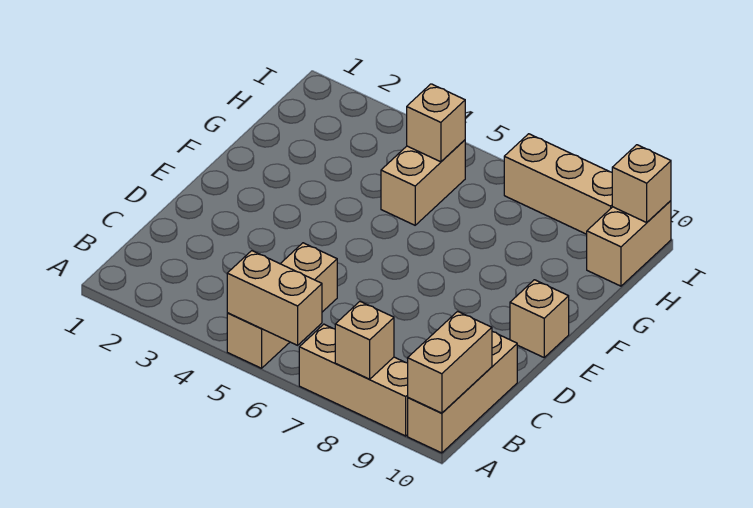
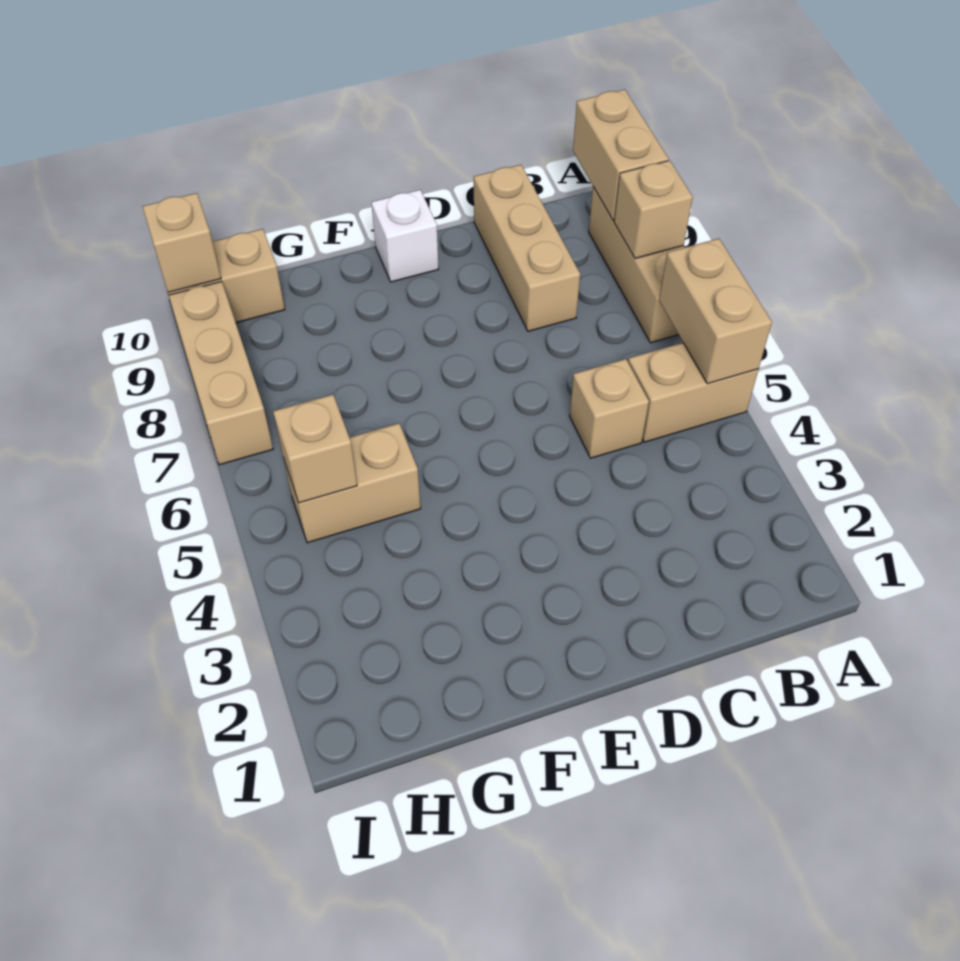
tan brick A10:C10 level 1 -> tan brick C8:C10 level 1
tan brick A10:B10 level 2 -> tan brick A9:A10 level 2
tan brick E10 level 1 -> white brick E10 level 1

